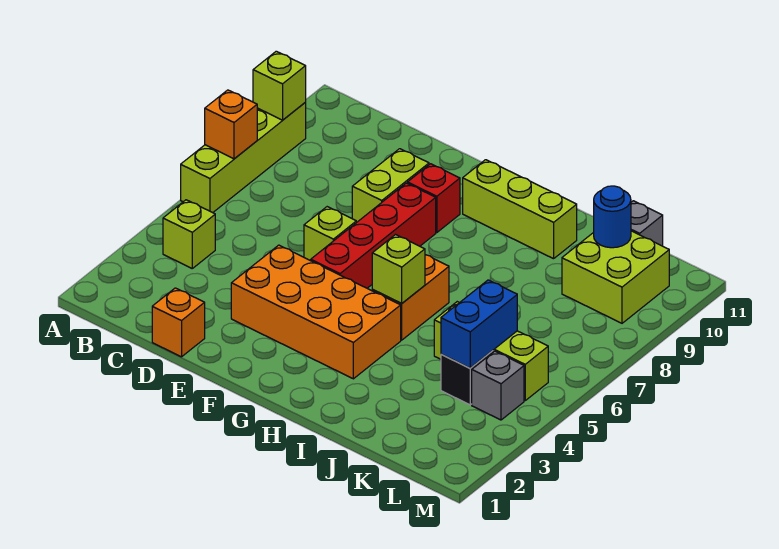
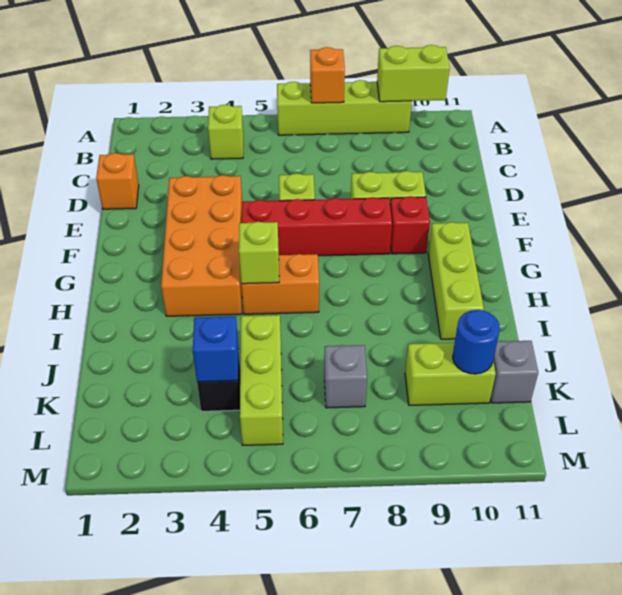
lime brick A9 level 2 -> lime brick A9:A10 level 2
blue brick K4:K5 level 2 -> blue brick K4 level 2
lime brick K9:L10 level 1 -> lime brick K9:K10 level 1
grey brick L4 level 1 -> grey brick K7 level 1

